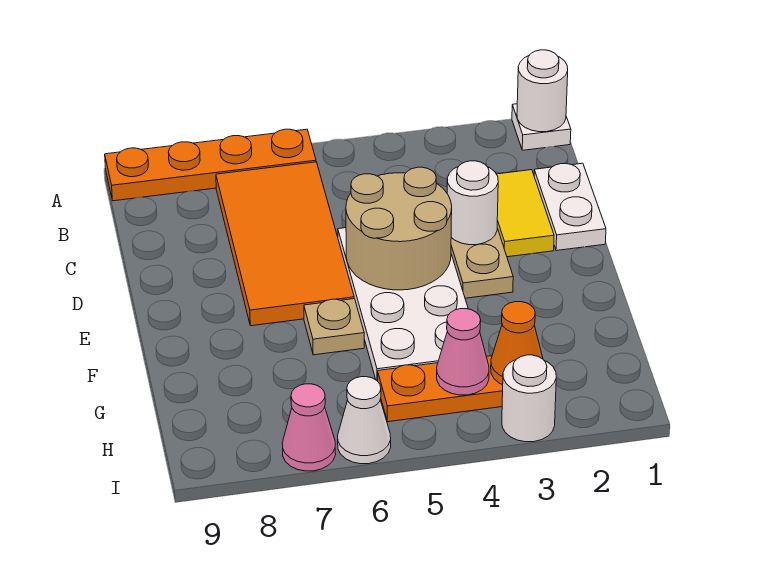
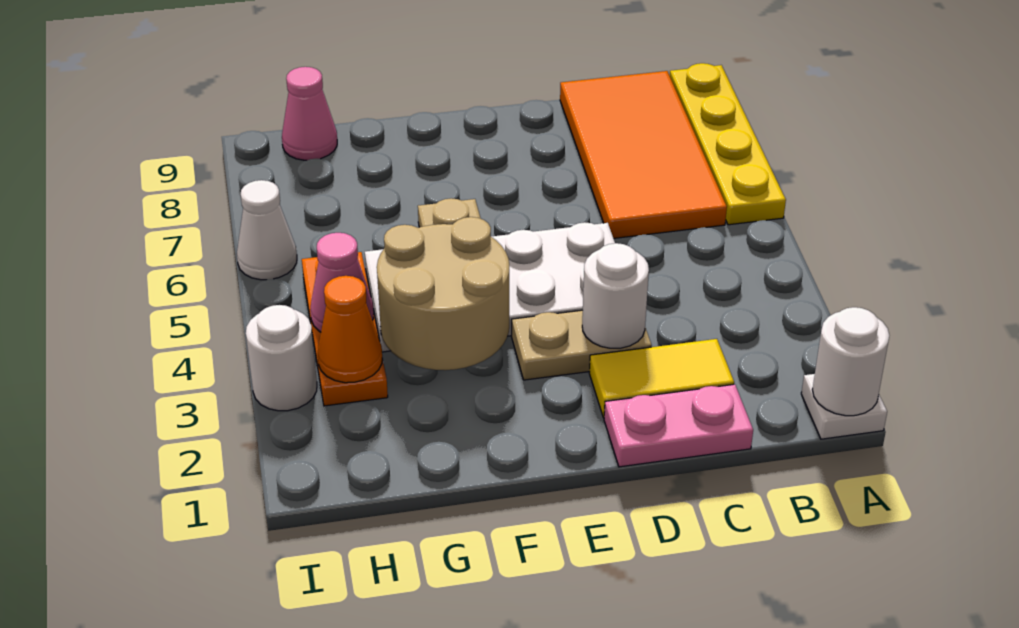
orange plate A6:A9 level 1 -> yellow plate A6:A9 level 1
orange tile B6:E7 level 1 -> orange tile B6:C9 level 1
white plate C1:D1 level 1 -> pink plate C1:D1 level 1
tan round brick D4:E5 level 2 -> tan round brick F3:G4 level 2
pink cone I7 level 1 -> pink cone H9 level 1

